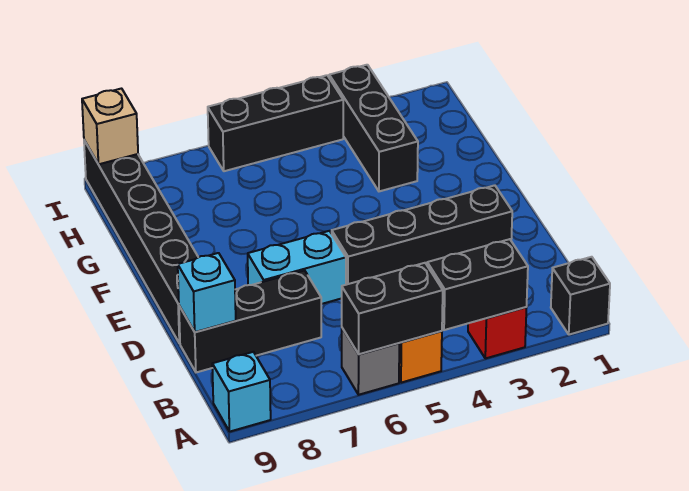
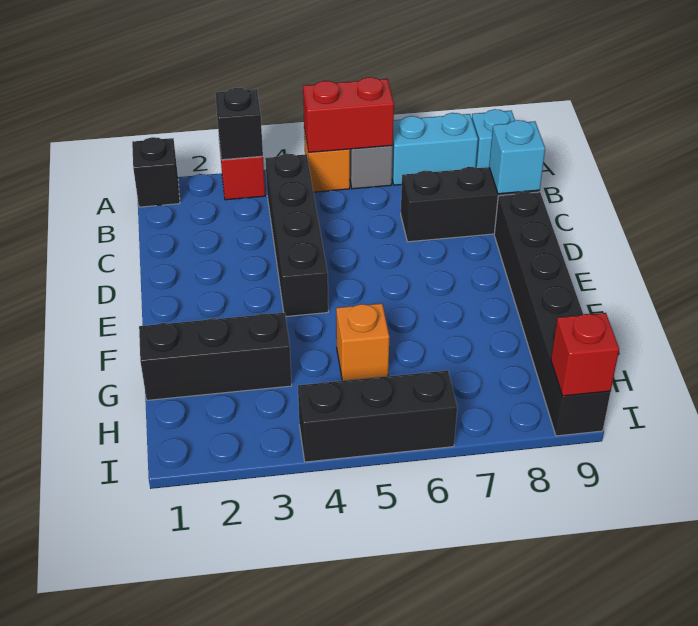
black brick A3:A4 level 2 -> black brick A3 level 2
black brick A5:A6 level 2 -> red brick A5:A6 level 2
black brick D2:D5 level 1 -> black brick B4:E4 level 1
cyan brick D6:D7 level 1 -> cyan brick A7:A8 level 1
black brick G3:I3 level 1 -> black brick G1:G3 level 1
none -> orange brick G5 level 1
tan brick I9 level 2 -> red brick I9 level 2

